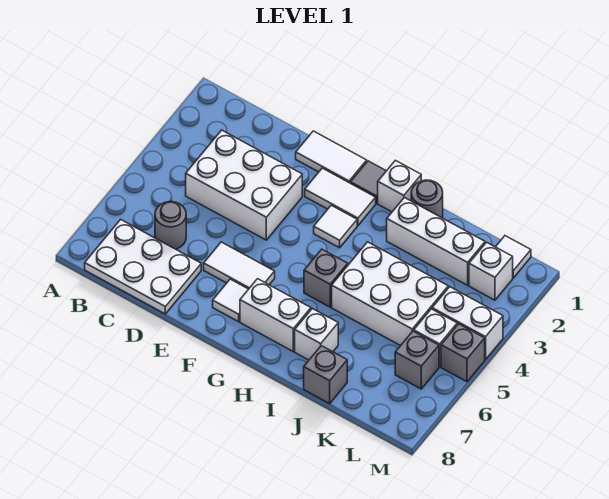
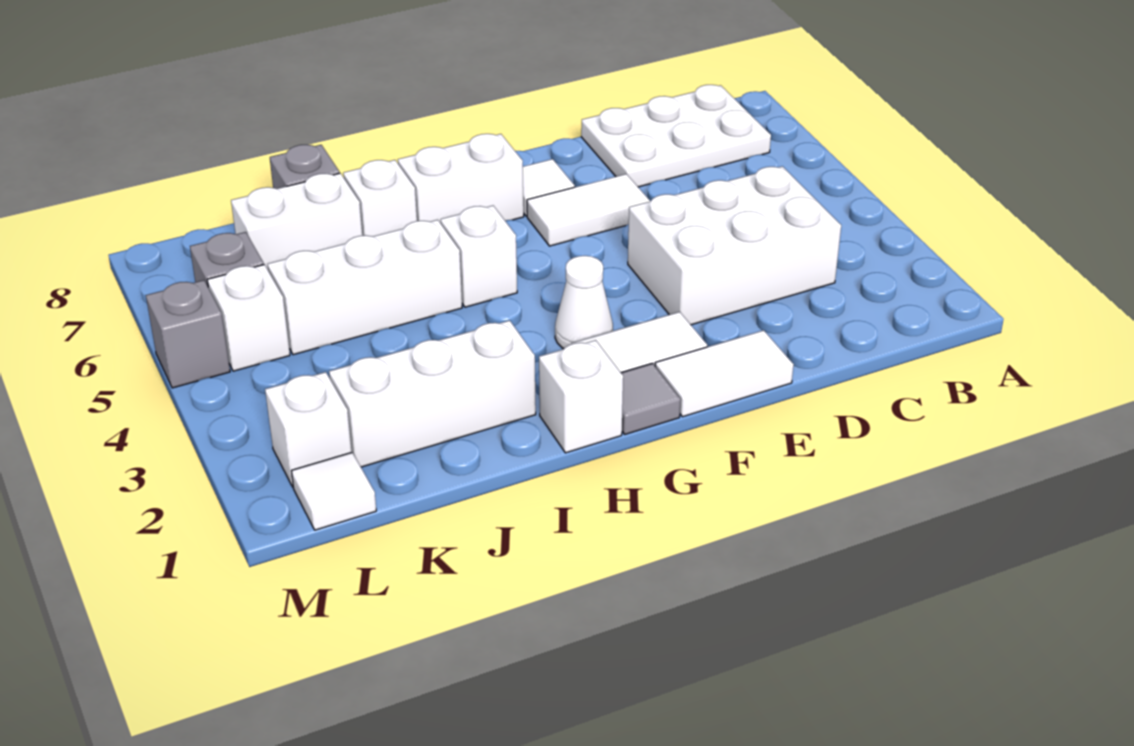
grey round brick C6 level 1 -> none
white tile G3 level 1 -> white cone G3 level 1
grey brick H5 level 1 -> white brick H5 level 1
grey round brick I1 level 1 -> none
white brick I4:K5 level 1 -> white brick I5:K5 level 1
white brick L4:M4 level 1 -> white brick J7:K7 level 1

